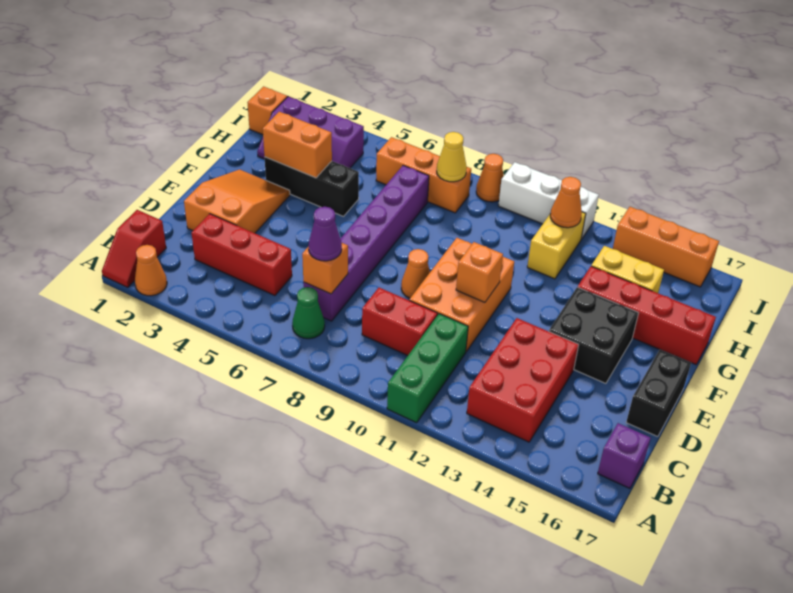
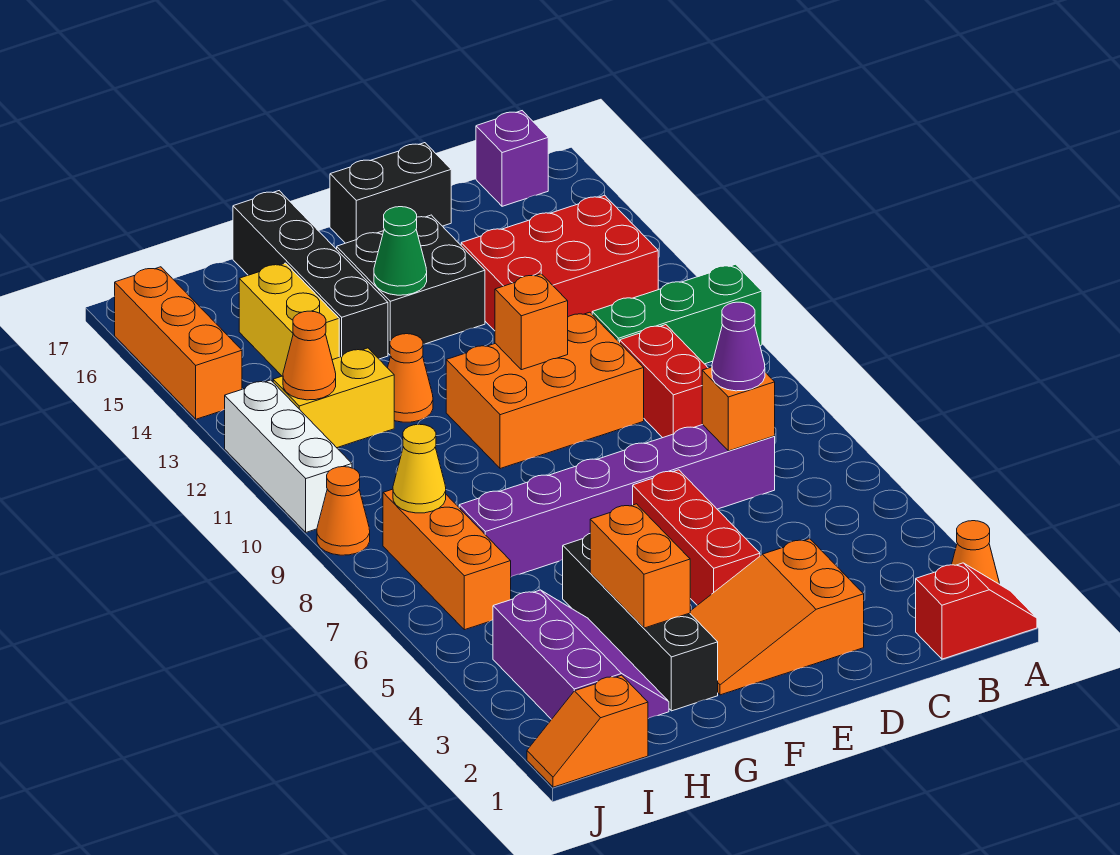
green cone B7 level 1 -> green cone F14 level 2
red brick C3:C5 level 1 -> red brick E4:E6 level 1
orange cone E9 level 1 -> orange cone G12 level 1
black brick G3:G5 level 1 -> black brick G2:G5 level 1
red brick G14:G17 level 1 -> black brick G14:G17 level 1

